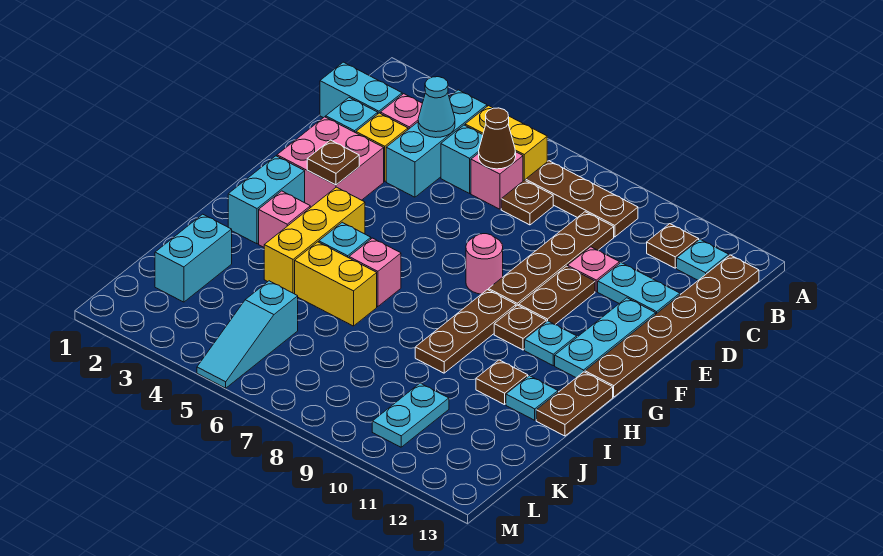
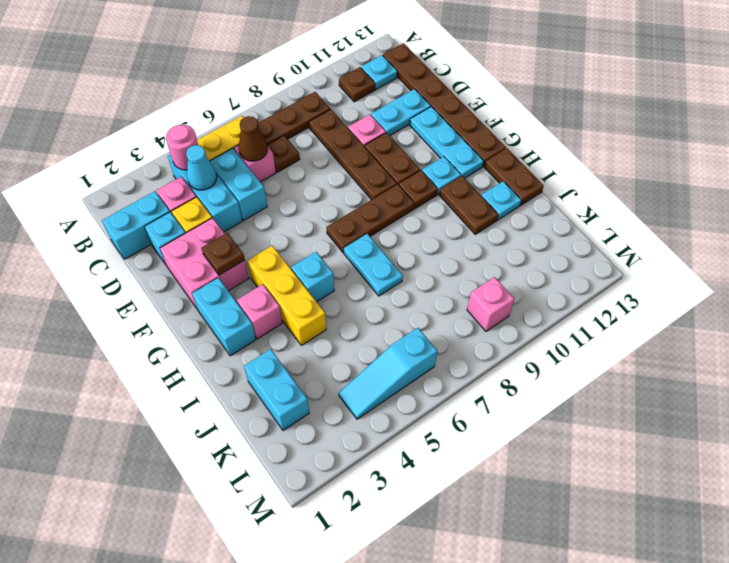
cyan brick C5 level 1 -> cyan brick C5:D5 level 1
pink round brick F8 level 1 -> pink round brick B4 level 2
brown plate G9:I9 level 1 -> brown plate G7:G9 level 1
pink brick H6 level 1 -> pink brick L9 level 1
yellow brick I5:I6 level 1 -> none
brown plate I11 level 1 -> brown plate H11:I11 level 1
cyan slope K5:M5 level 1 top K -> cyan slope L4:L6 level 1 top 6
cyan plate K10:L10 level 1 -> cyan plate H7:I7 level 1

